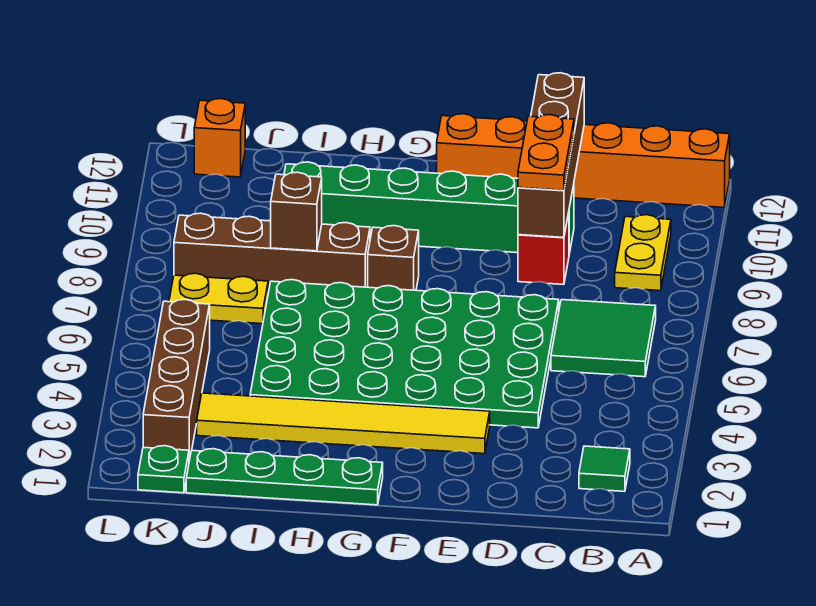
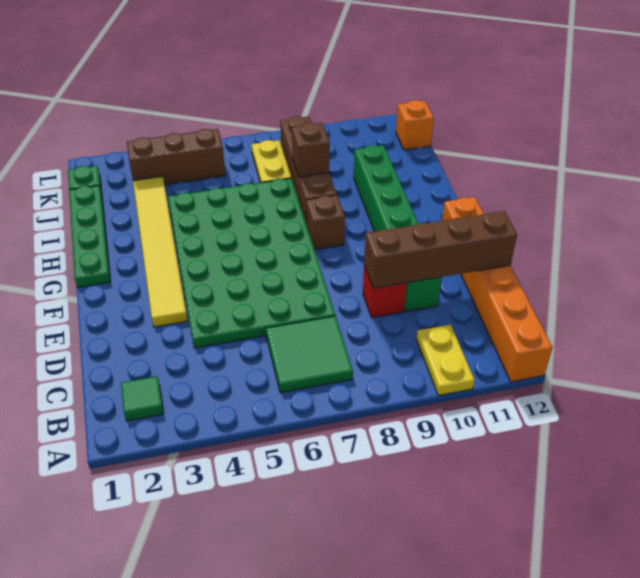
yellow plate B9:B10 level 1 -> yellow plate A10:B10 level 1
orange plate D9:D10 level 3 -> none
brown brick K2:K5 level 1 -> brown brick K3:K5 level 1

